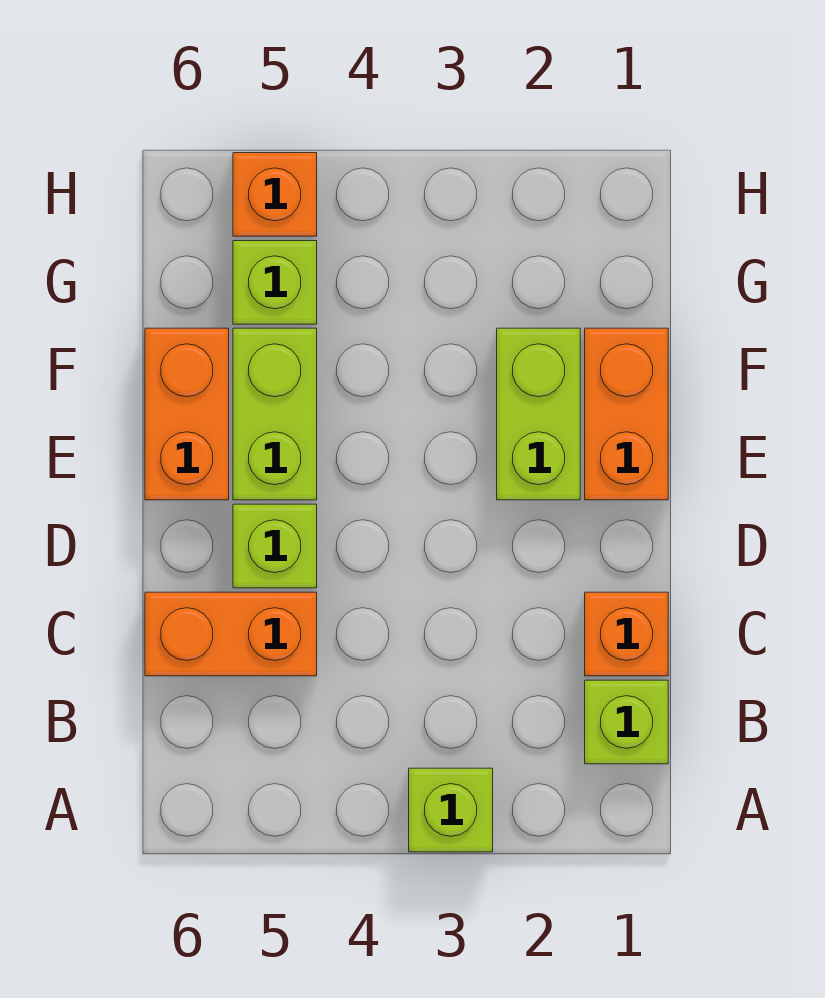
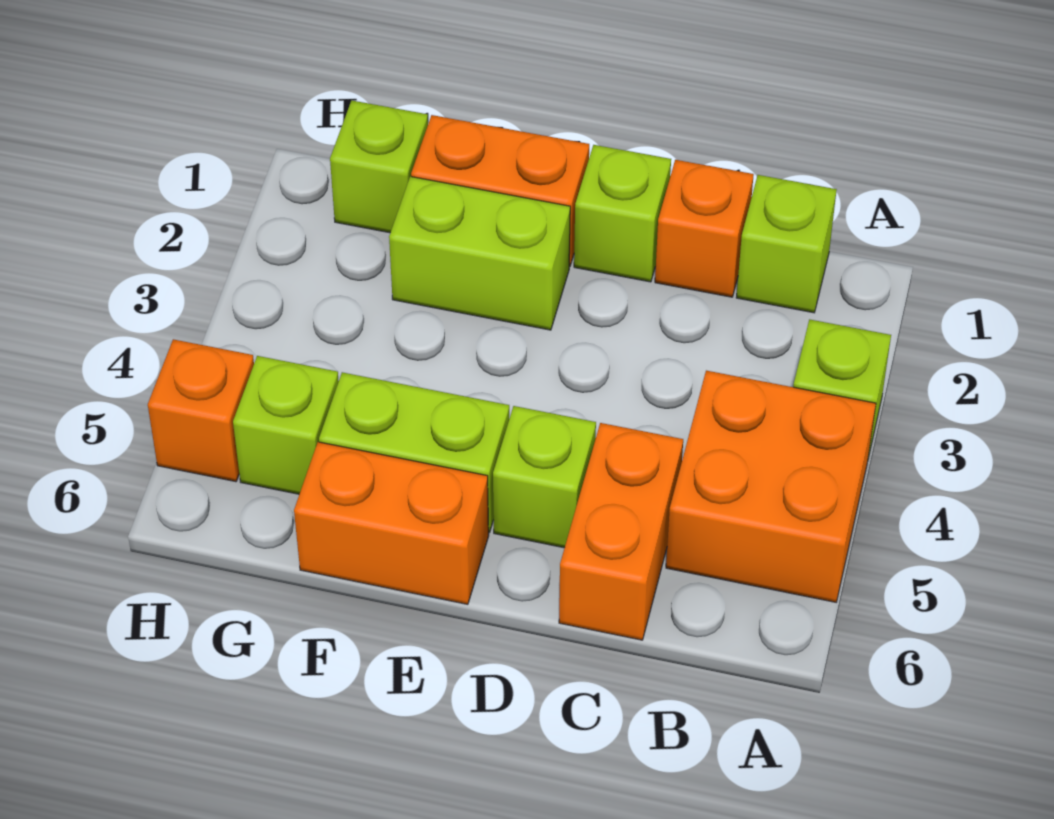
none -> orange brick A4:B5 level 1
none -> lime brick D1 level 1
none -> lime brick G1 level 1

